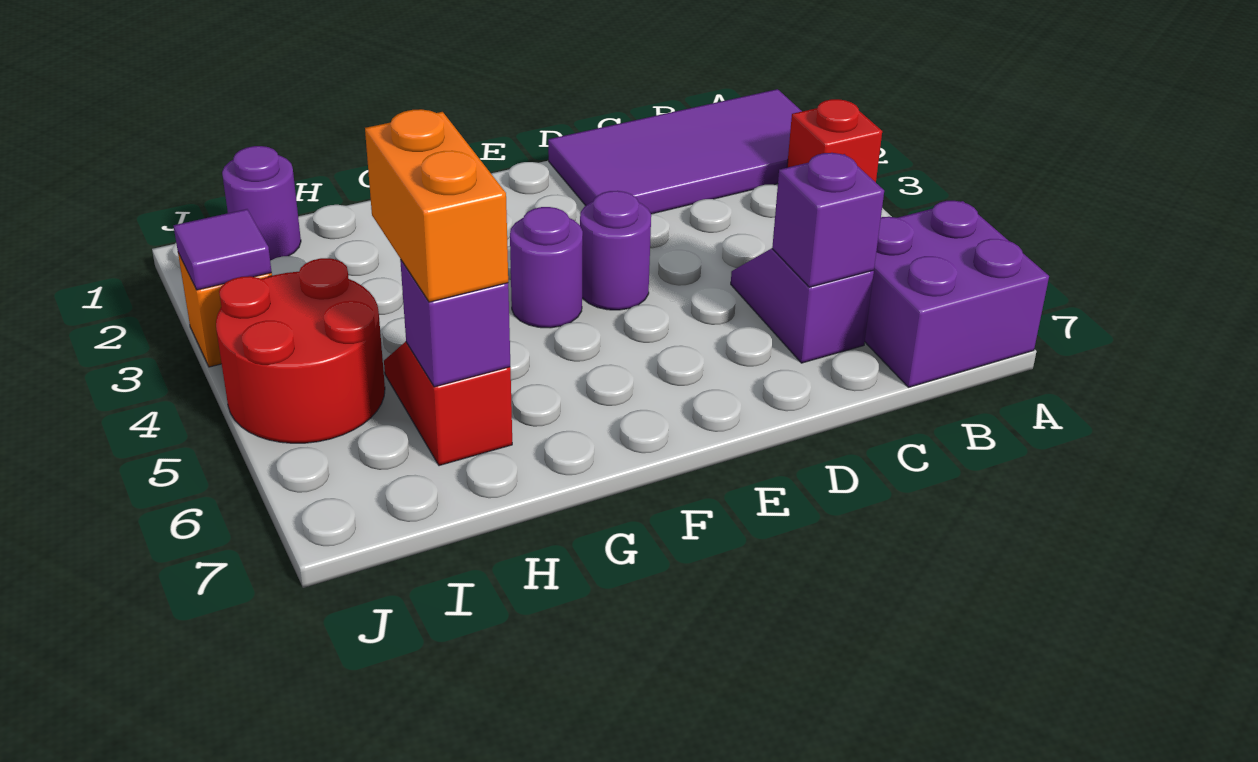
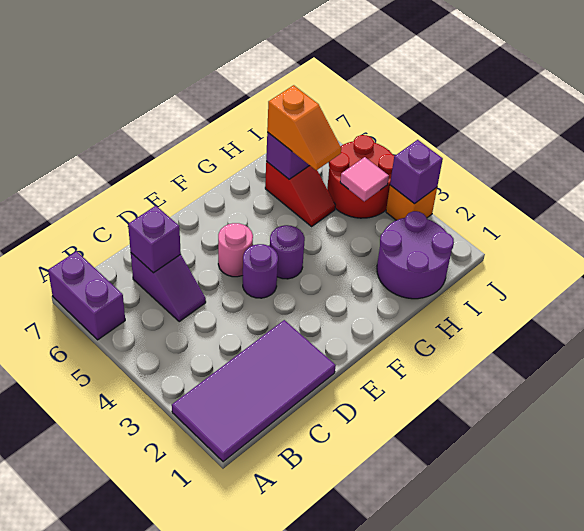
red brick A3 level 1 -> none
purple brick A6:B7 level 1 -> purple brick A6:A7 level 1
none -> pink round brick E5 level 1
orange brick H5:H6 level 3 -> orange slope H5:H6 level 3 top 6
purple round brick I1 level 1 -> purple round brick H1:I2 level 1
none -> pink tile I4 level 2
purple tile J3 level 2 -> purple brick J3 level 2

